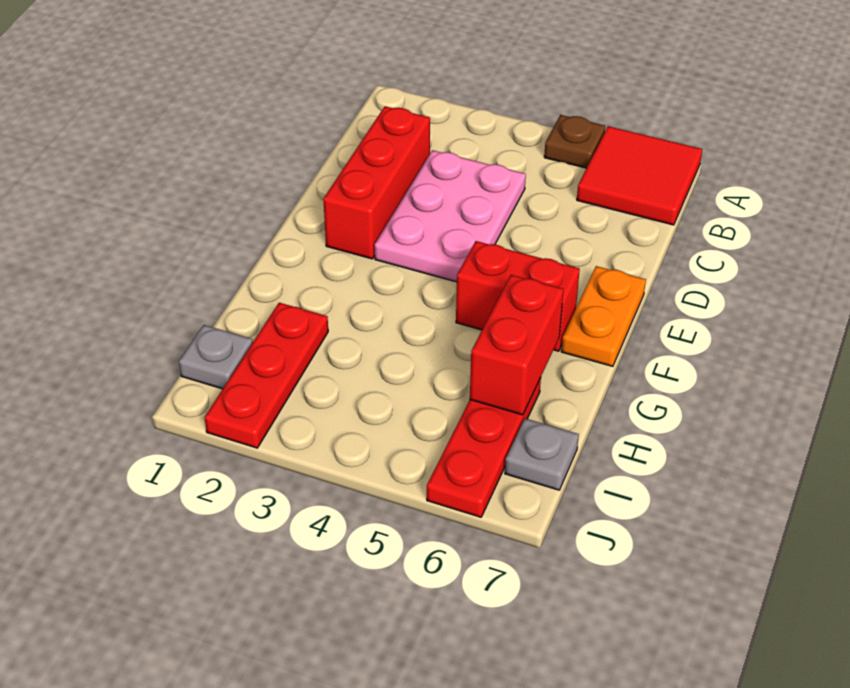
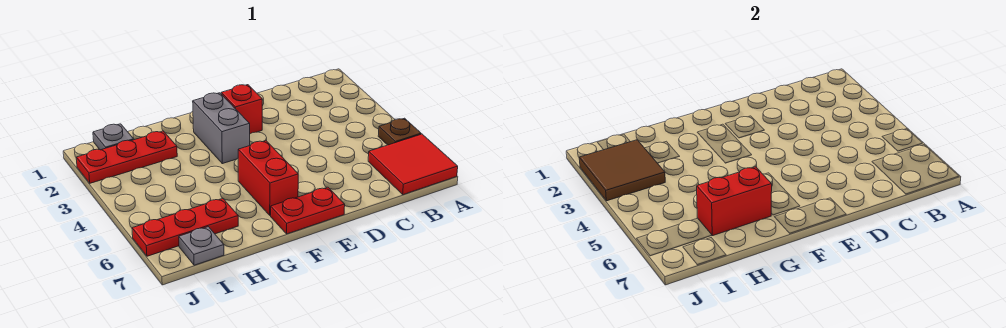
red brick C2:E2 level 1 -> red brick E2 level 1
pink plate C3:E4 level 1 -> none
orange plate E7:F7 level 1 -> red plate E7:F7 level 1
none -> grey brick F2:F3 level 1
none -> brown tile I2:J3 level 2

